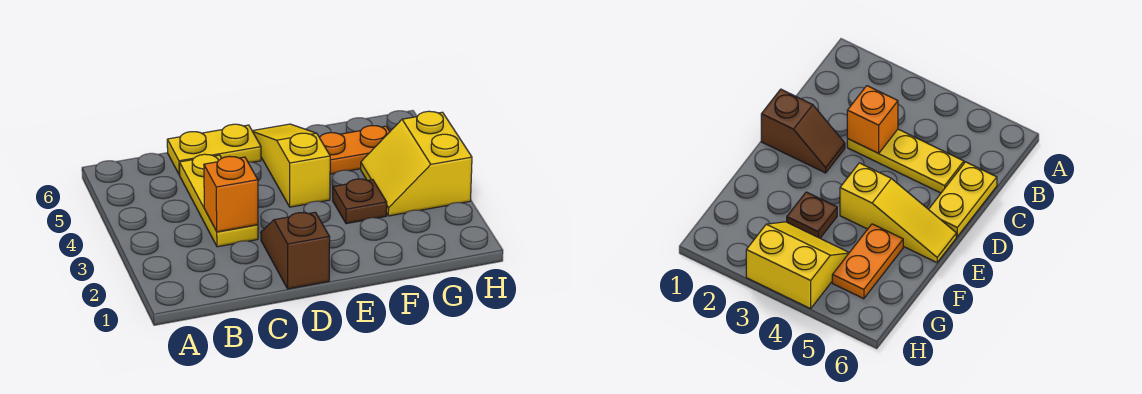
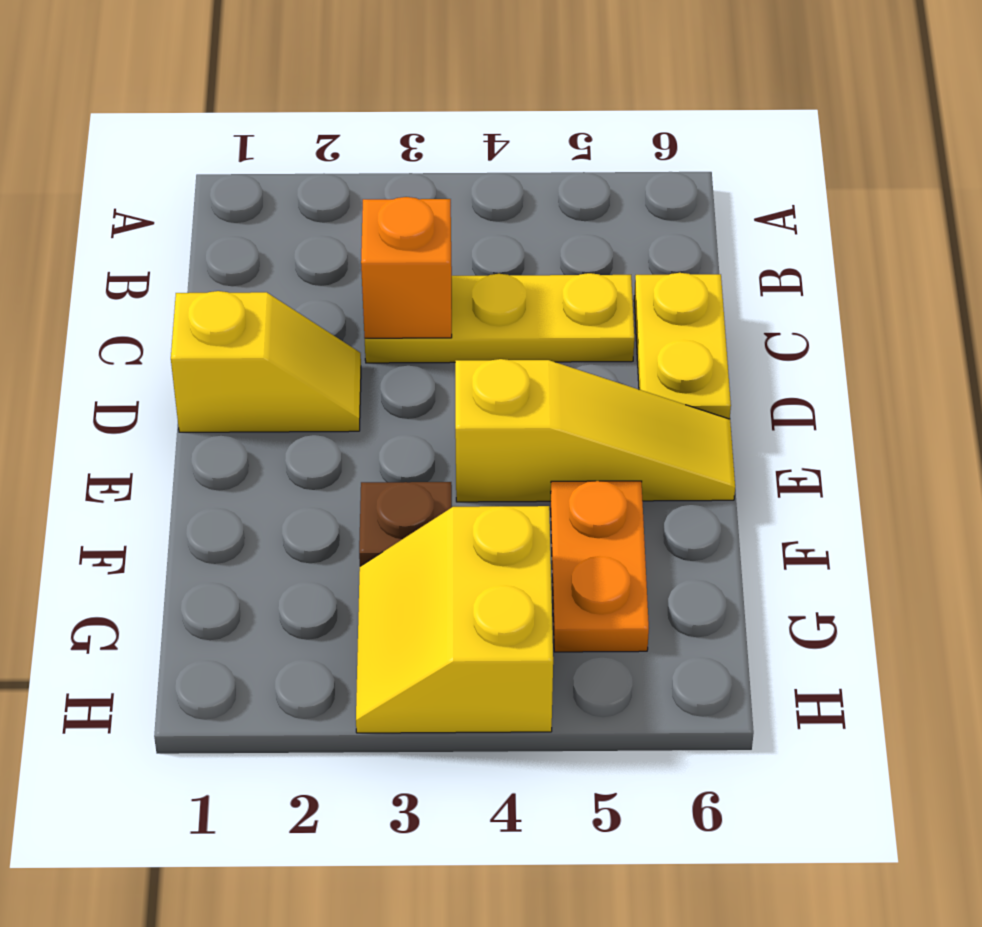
brown slope D1:D2 level 1 top 1 -> yellow slope D1:D2 level 1 top 1
yellow slope G3:H4 level 1 top H -> yellow slope G3:H4 level 1 top 4

